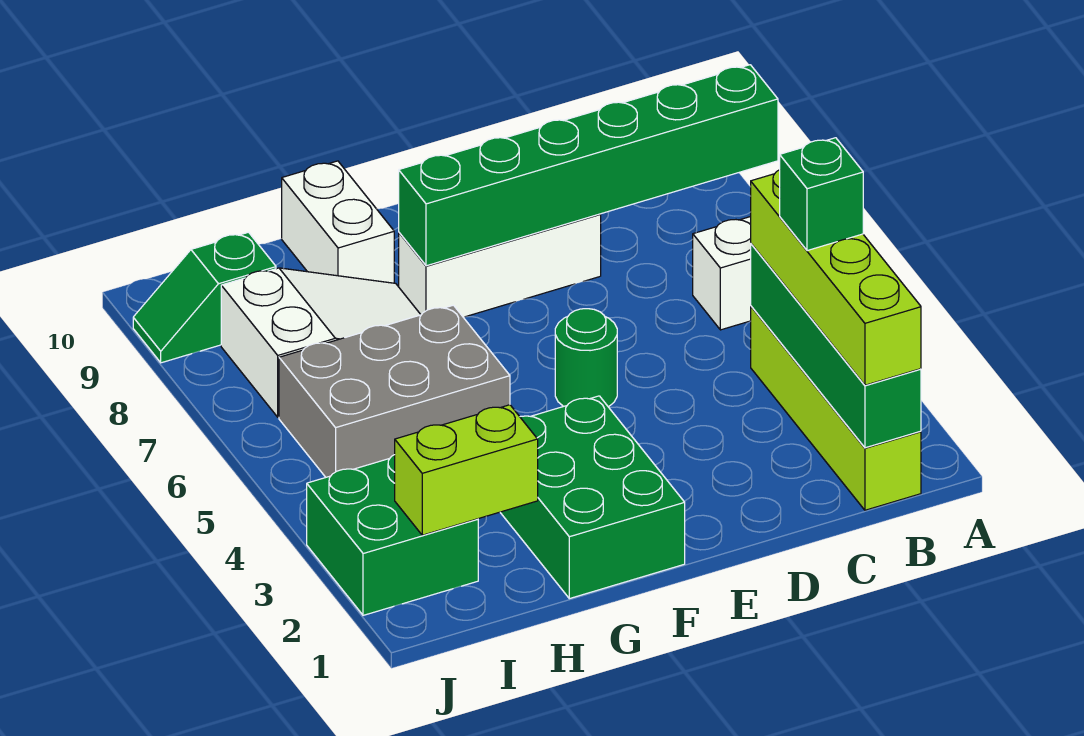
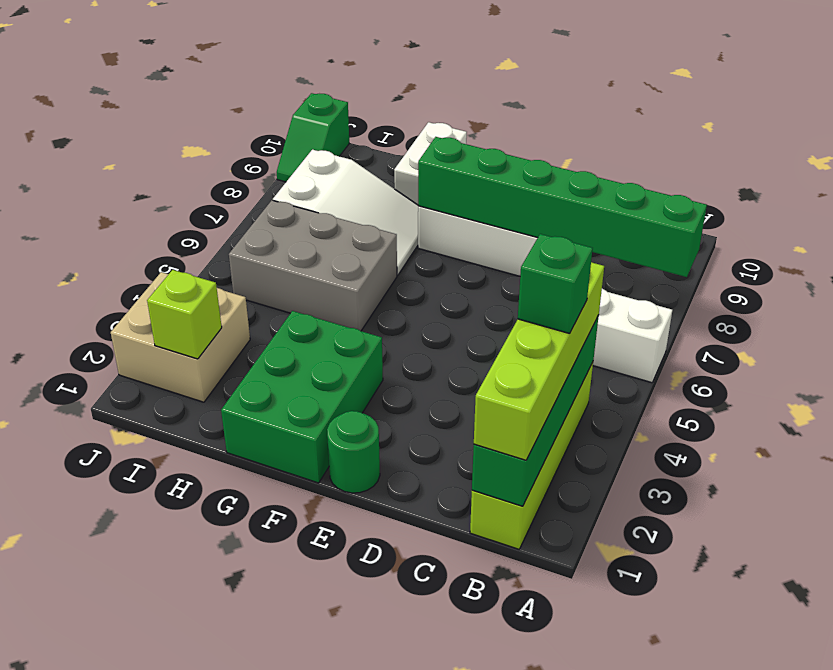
green round brick E5 level 1 -> green round brick E1 level 1
lime brick H2:I2 level 2 -> lime brick I2 level 2
green brick I2:J3 level 1 -> tan brick I2:J3 level 1
green slope I9:J9 level 1 top I -> green slope J9:J10 level 1 top 10

